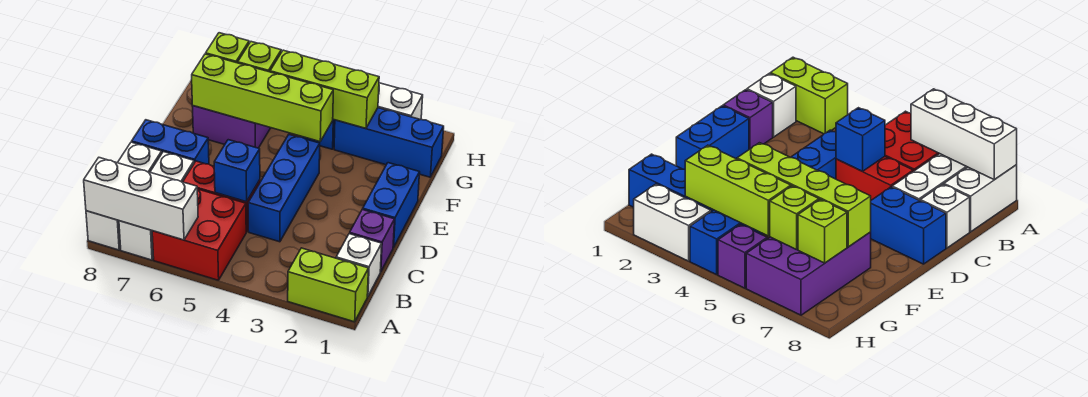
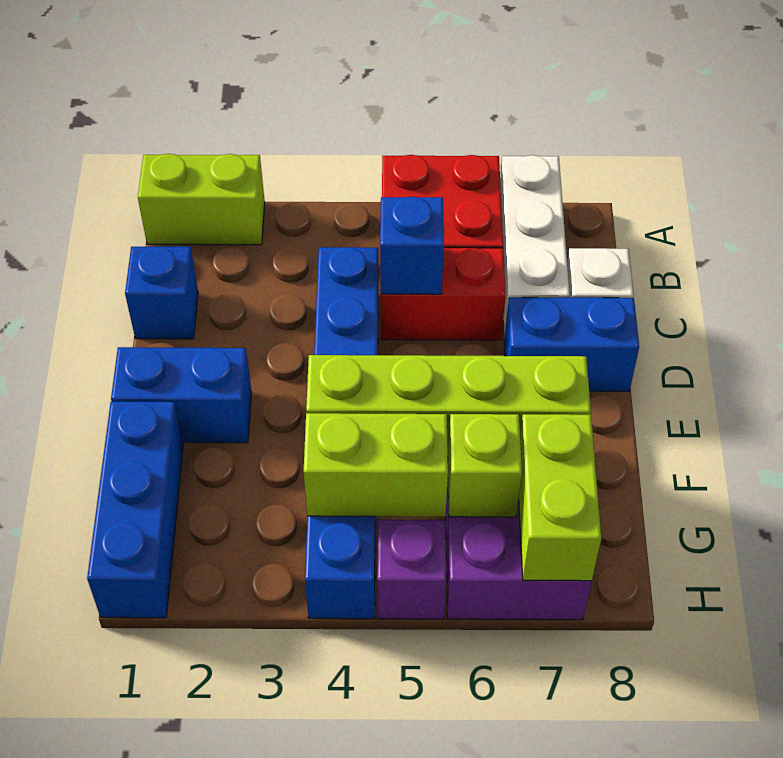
white brick A6:A8 level 2 -> none
white brick A8:B8 level 1 -> none
white brick B1 level 1 -> none
purple brick C1 level 1 -> blue brick C1 level 1
blue brick D1:E1 level 1 -> blue brick E1:E2 level 1
blue brick G1:G3 level 1 -> blue brick F1:H1 level 1
lime brick G3:G5 level 2 -> lime brick G4:G5 level 2
lime brick G7 level 2 -> lime brick G7:H7 level 2
white brick H2:H3 level 1 -> none

